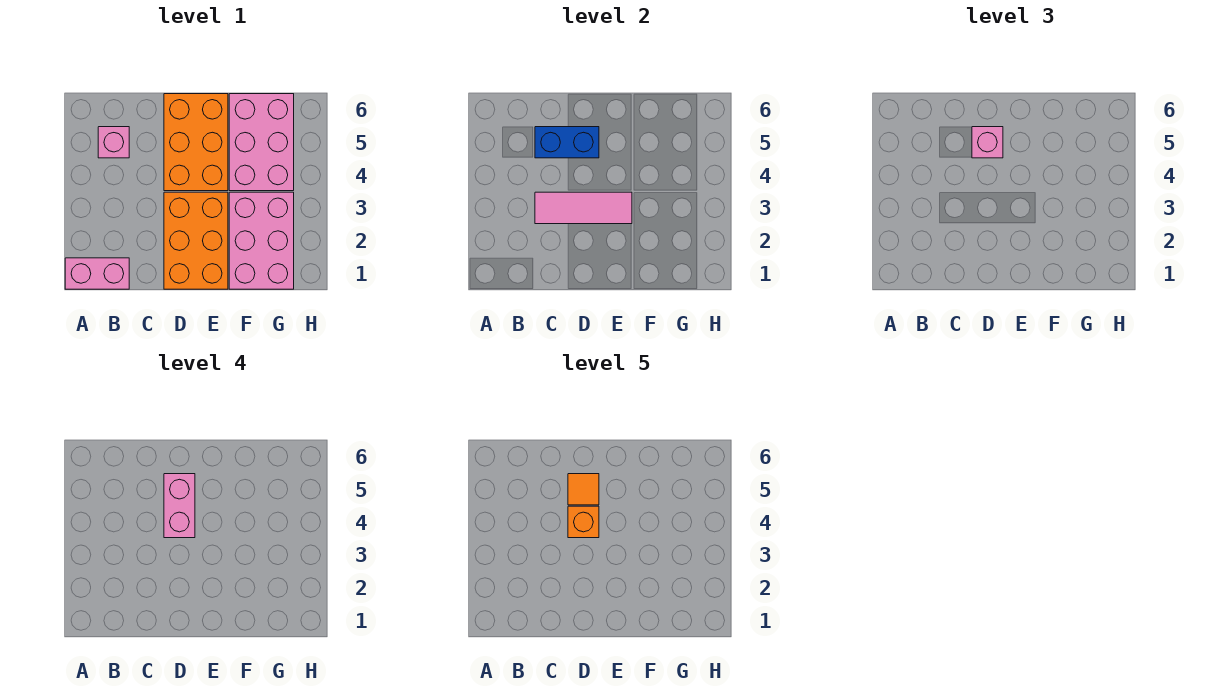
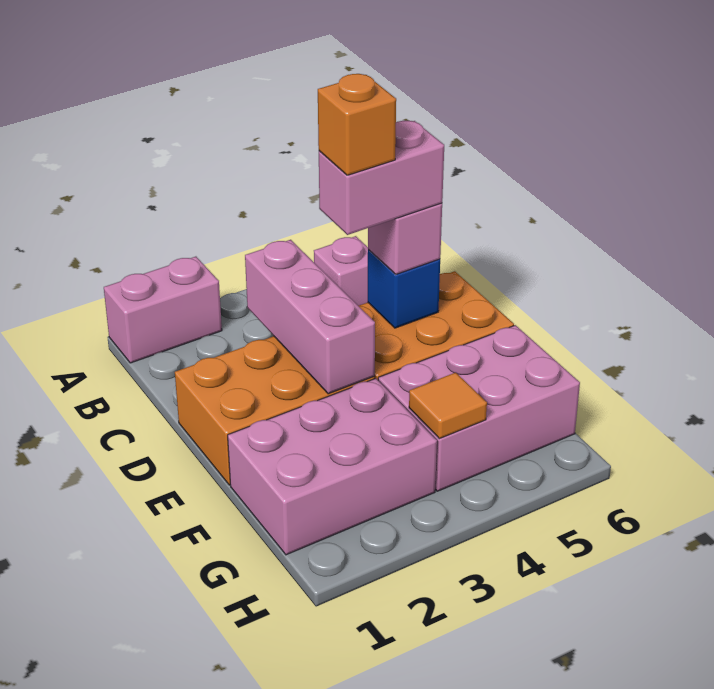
pink brick A1:B1 level 1 -> pink brick A1:A2 level 1
pink tile C3:E3 level 2 -> pink brick C3:E3 level 2
blue brick C5:D5 level 2 -> blue brick D5 level 2
orange tile D5 level 5 -> orange tile G4 level 2

